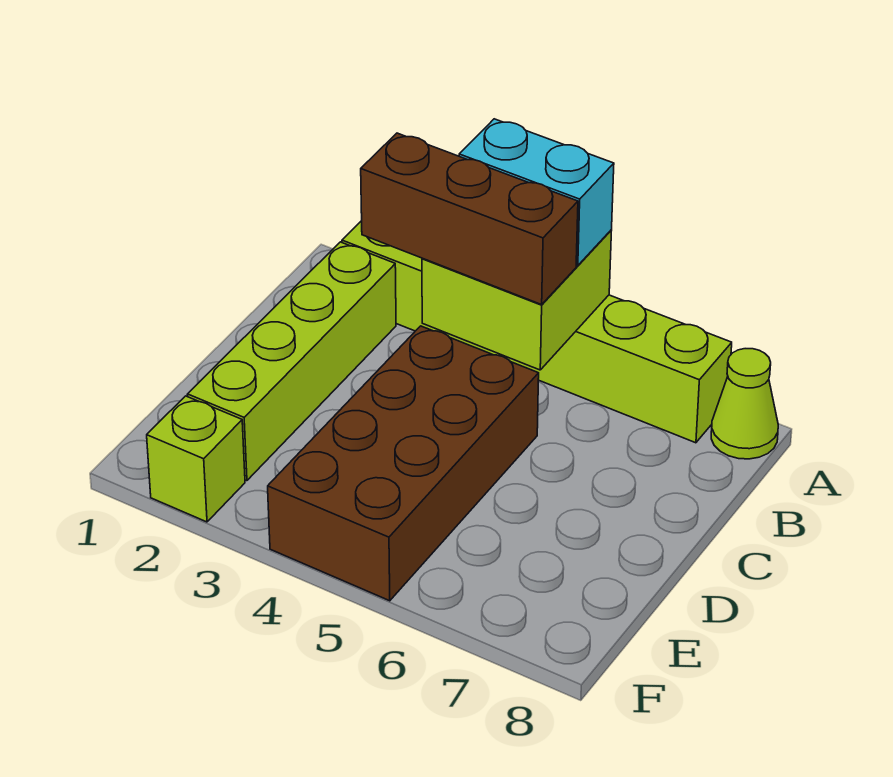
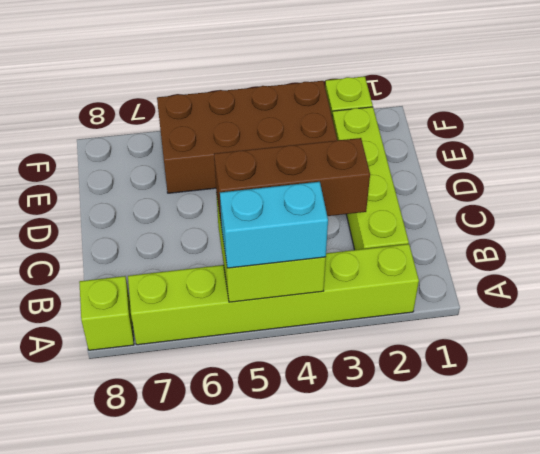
lime cone A8 level 1 -> lime brick A8 level 1
brown brick C4:F5 level 1 -> brown brick E3:F6 level 1

